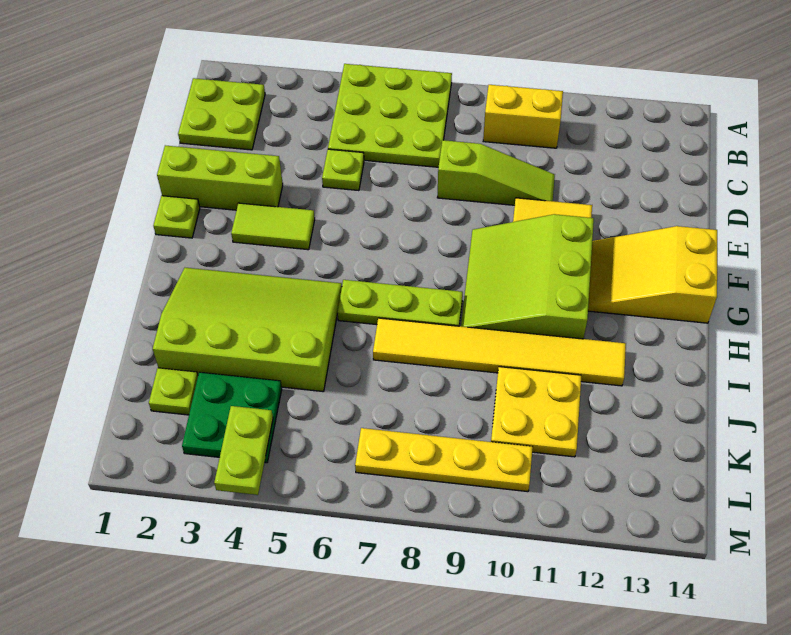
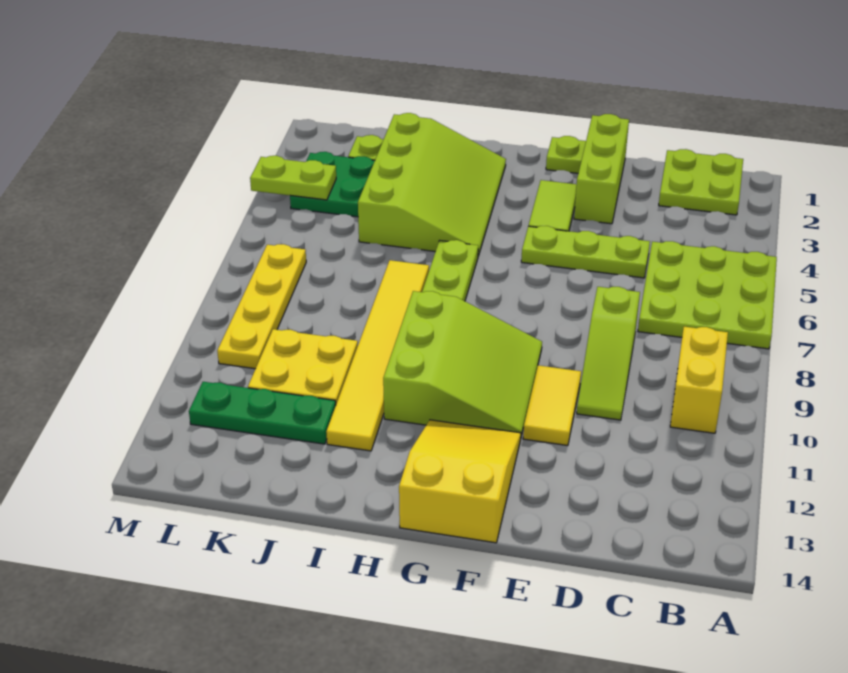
lime plate D5 level 1 -> lime plate D5:F5 level 1
lime slope F9:H11 level 1 top 11 -> lime slope F9:H11 level 1 top H
none -> green plate J12:L12 level 1

